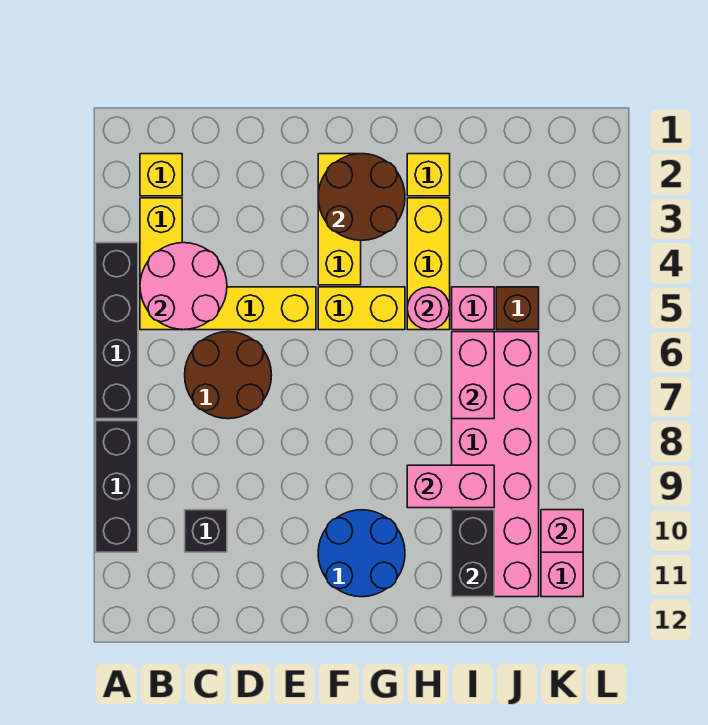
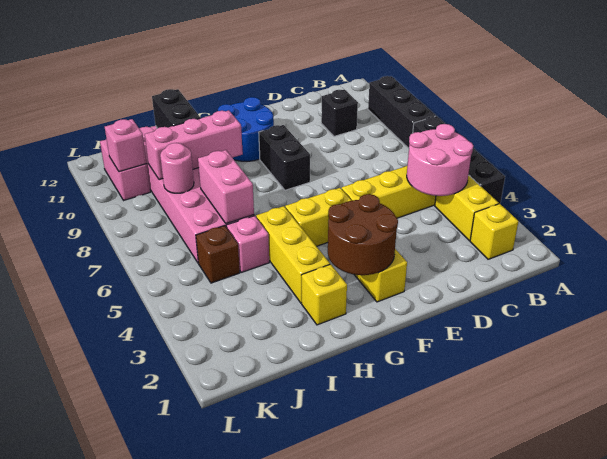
brown round brick C6:D7 level 1 -> none
none -> black brick F8:F9 level 1
pink round brick H5 level 2 -> pink round brick J8 level 2
pink brick H9:I9 level 2 -> pink brick H9:J9 level 2

